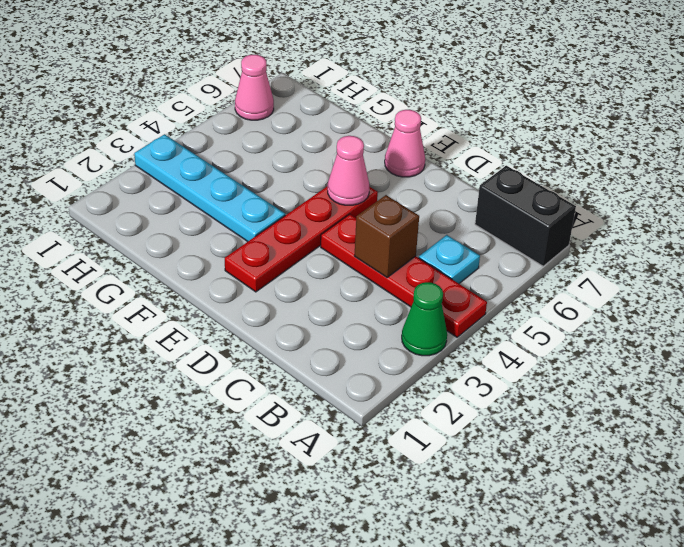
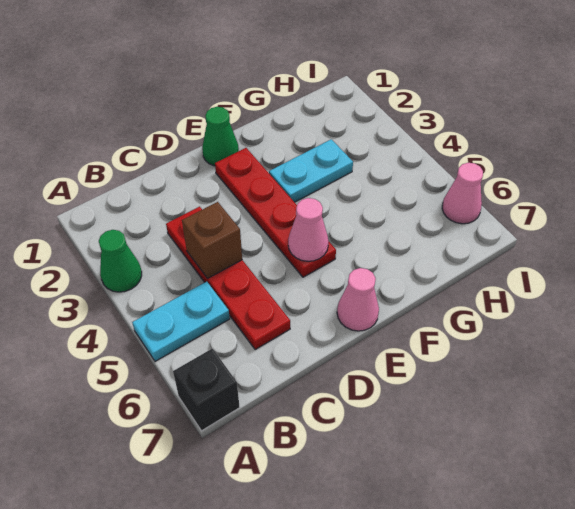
red plate A4:D4 level 1 -> red plate C3:C6 level 1
black brick A7:B7 level 1 -> black brick A7 level 1
cyan plate B5 level 1 -> cyan plate A5:B5 level 1
none -> green cone E1 level 1
cyan plate F3:I3 level 1 -> cyan plate F3:G3 level 1

